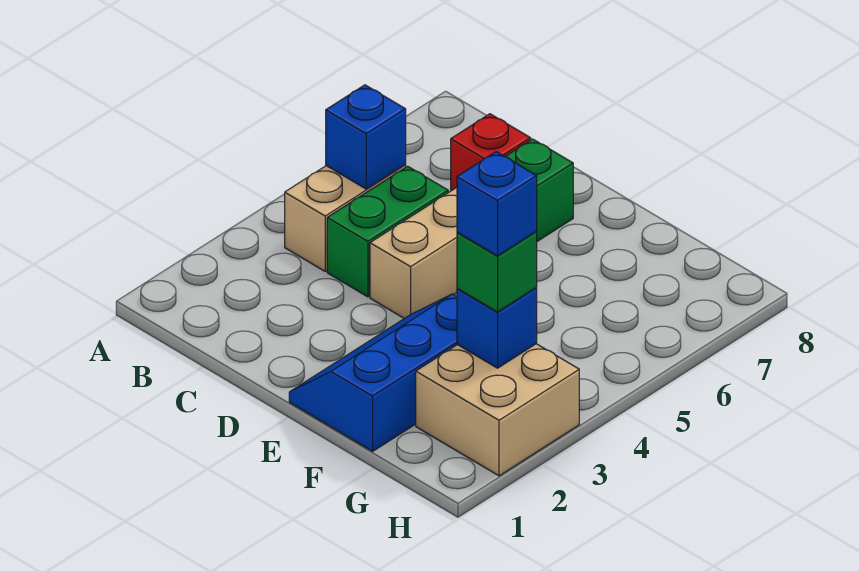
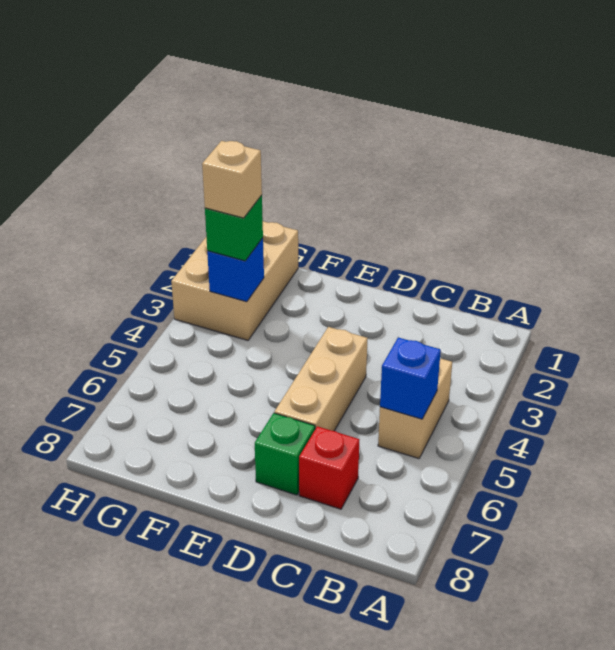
green brick C4:C5 level 1 -> none
blue slope E1:F3 level 1 top F -> none
tan brick G2:H3 level 1 -> tan brick G1:H3 level 1
blue brick G3 level 4 -> tan brick G3 level 4

